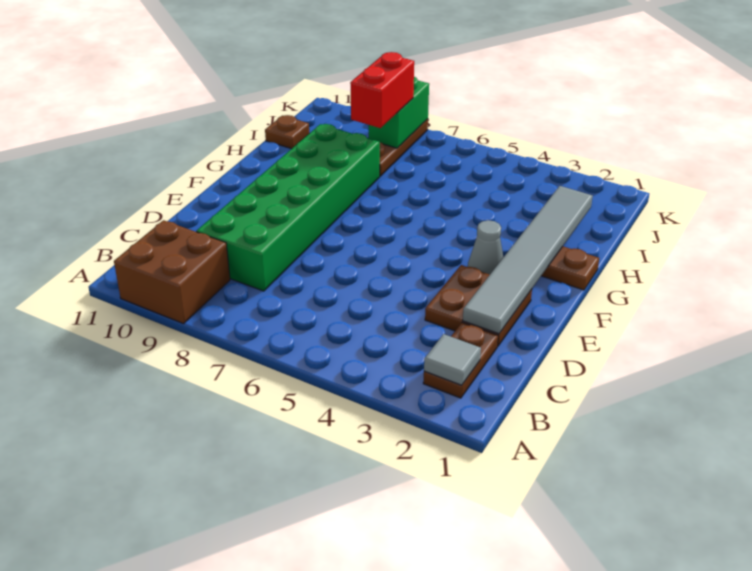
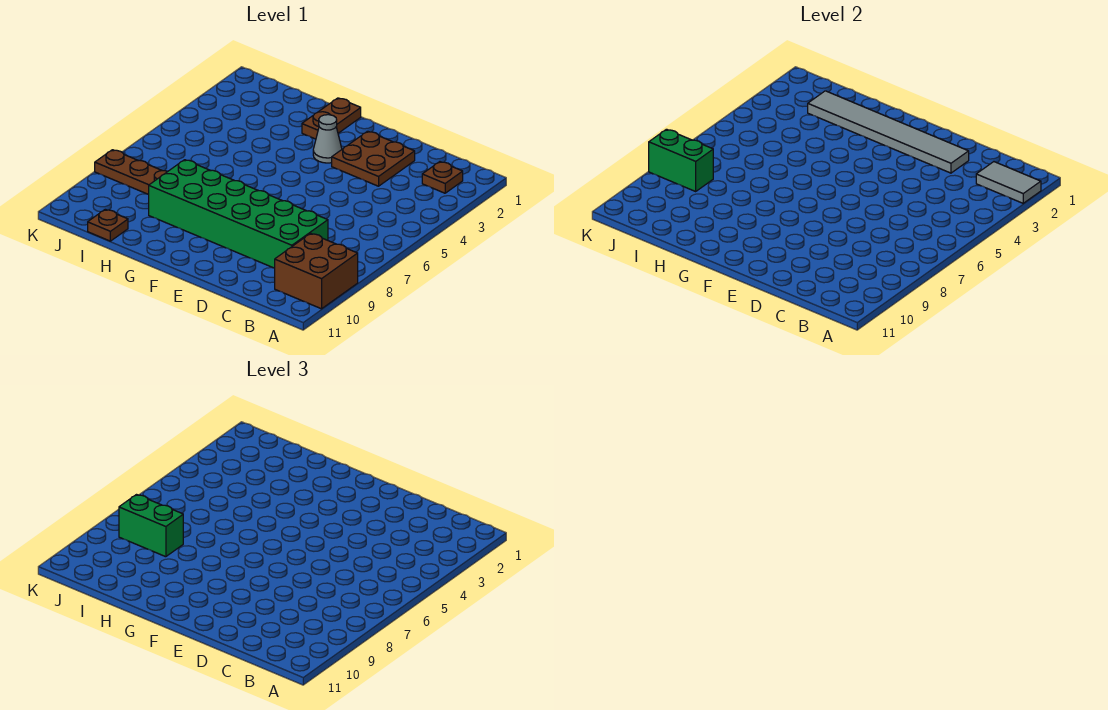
brown plate B2:C2 level 1 -> brown plate B2 level 1
grey tile B2 level 2 -> grey tile A2:B2 level 2
red brick I8:J8 level 3 -> green brick I8:J8 level 3

